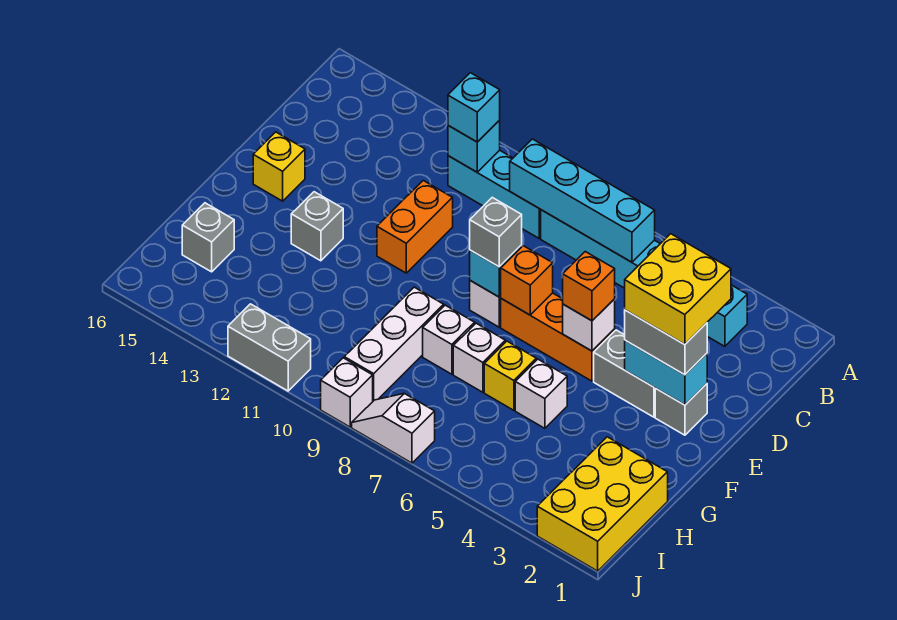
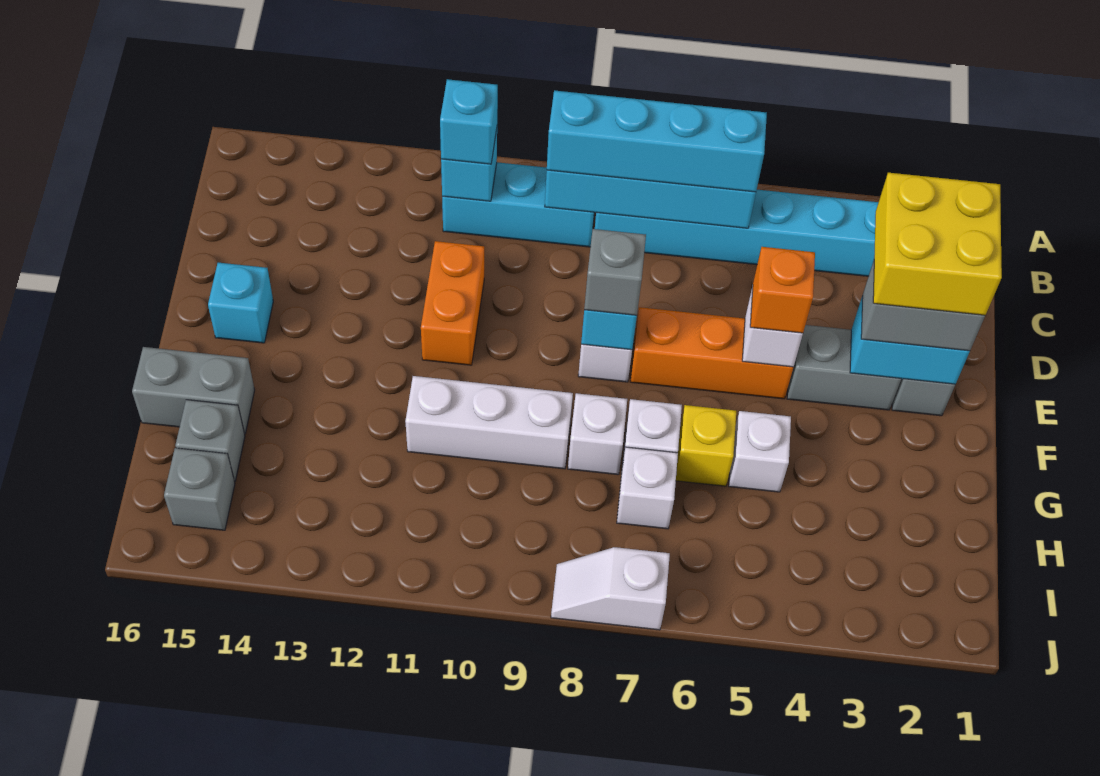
none -> cyan brick B6:B9 level 3
orange brick E7 level 2 -> none
yellow brick E15 level 1 -> cyan brick E15 level 1
grey brick F13 level 1 -> grey brick I15 level 1
white brick G9:I9 level 1 -> white brick G9:G11 level 1
yellow brick H1:J2 level 1 -> none
white brick J9 level 1 -> white brick H7 level 1
grey brick J11:J12 level 1 -> grey brick G15:G16 level 1

